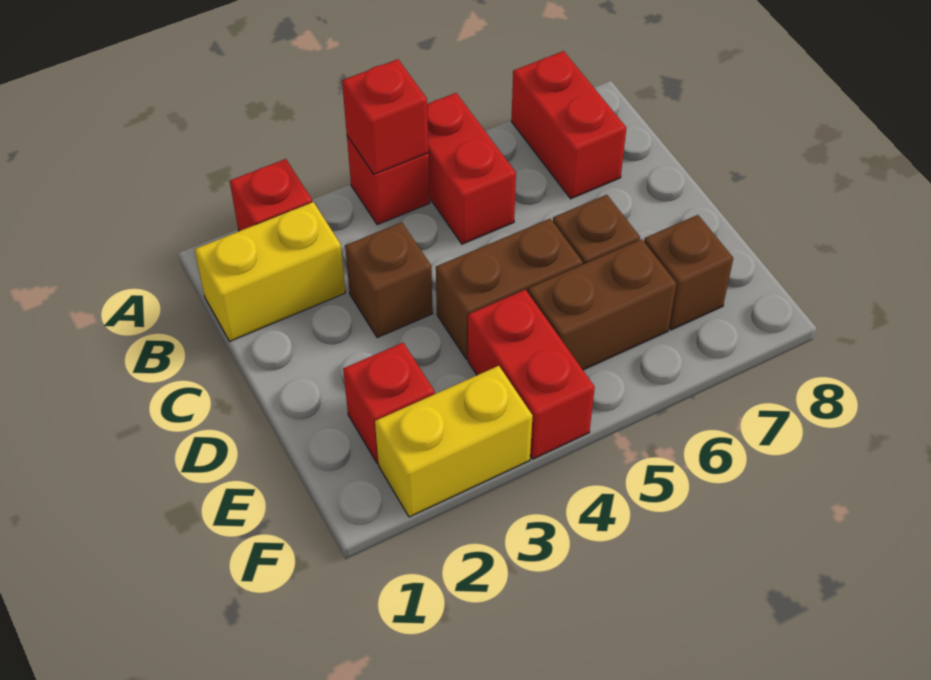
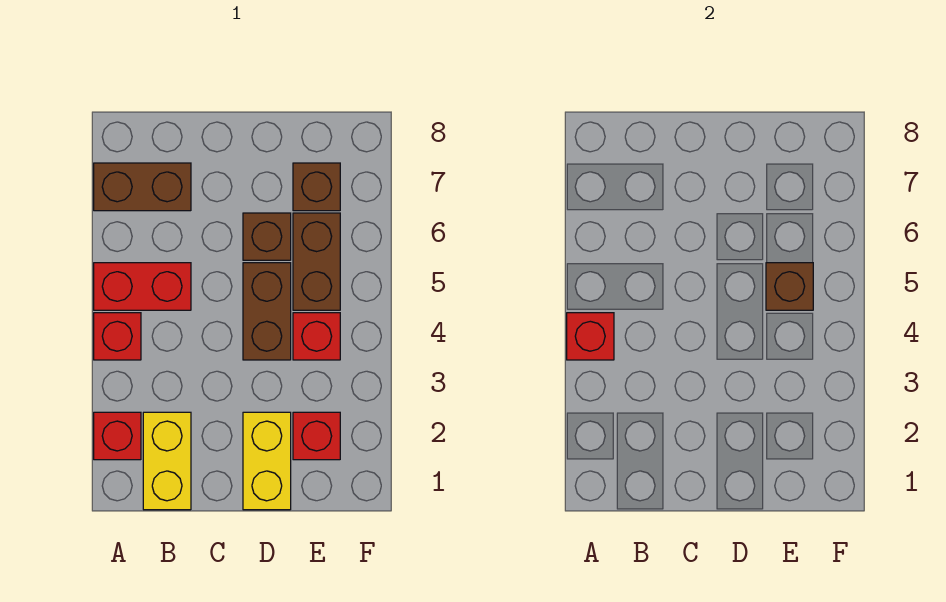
red brick A7:B7 level 1 -> brown brick A7:B7 level 1
brown brick C3 level 1 -> brown brick E5 level 2
red brick E4:F4 level 1 -> red brick E4 level 1
yellow brick F2:F3 level 1 -> yellow brick D1:D2 level 1

